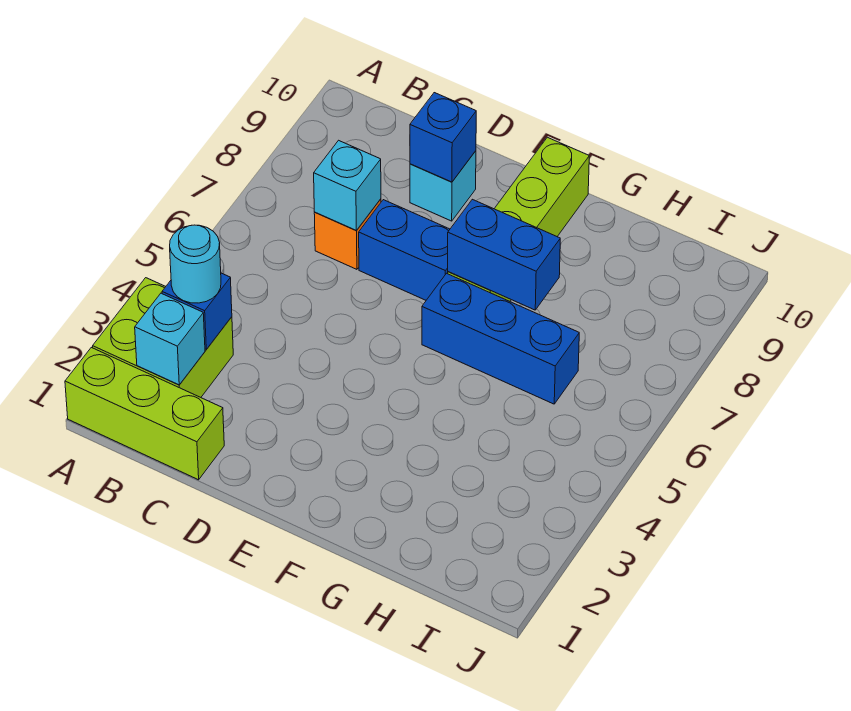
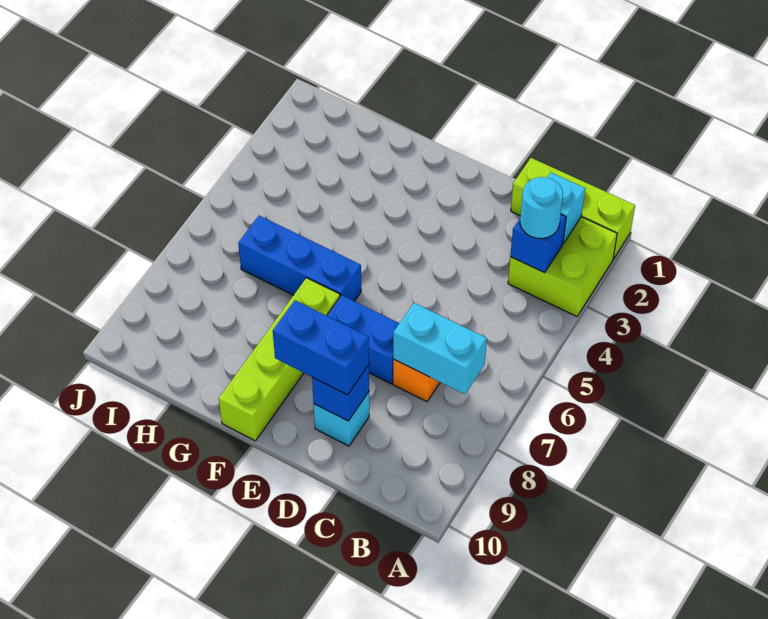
cyan brick C7 level 2 -> cyan brick B7:C7 level 2
blue brick F7:G7 level 2 -> blue brick D9:E9 level 3

